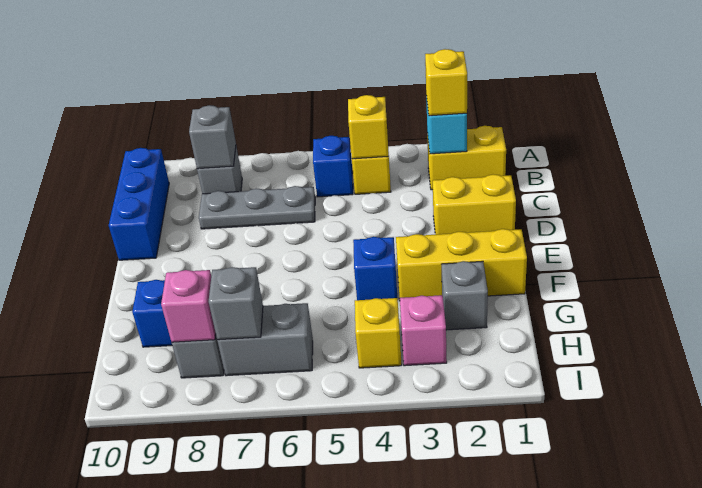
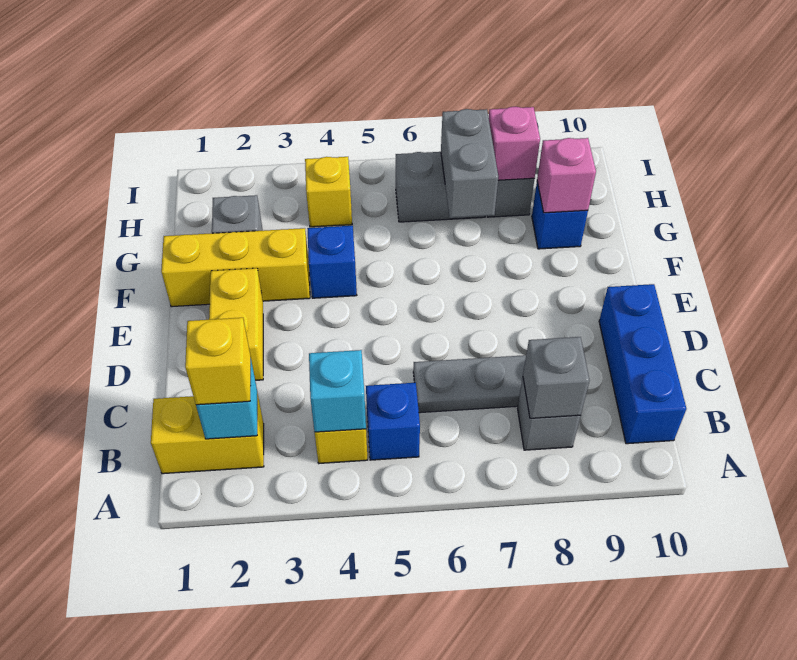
yellow brick B4 level 2 -> cyan brick B4 level 2
yellow brick D1:D2 level 1 -> yellow brick D2:E2 level 1
pink brick H3 level 1 -> pink brick G9 level 2
grey brick H7 level 2 -> grey brick G7:H7 level 2

